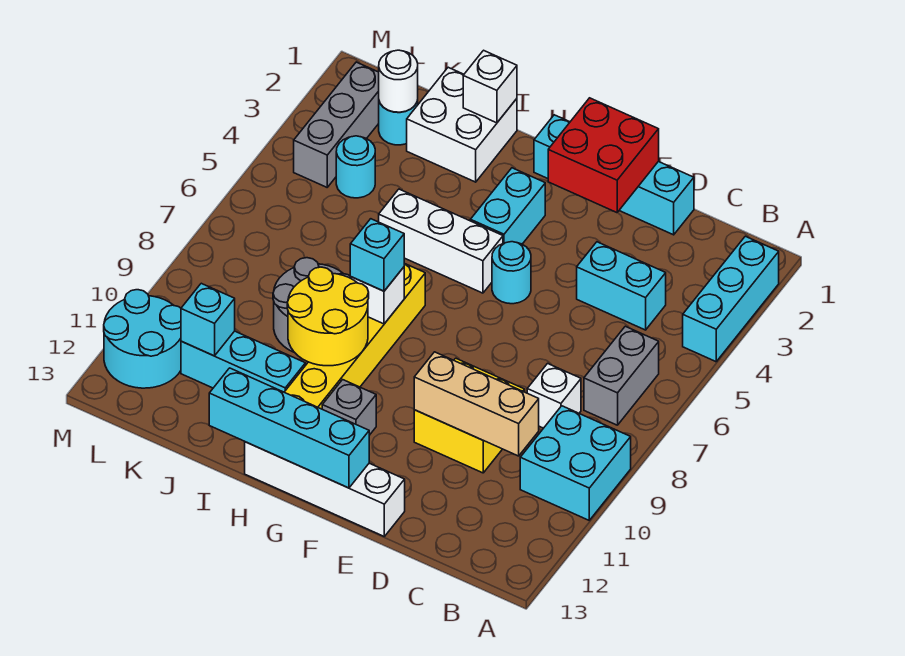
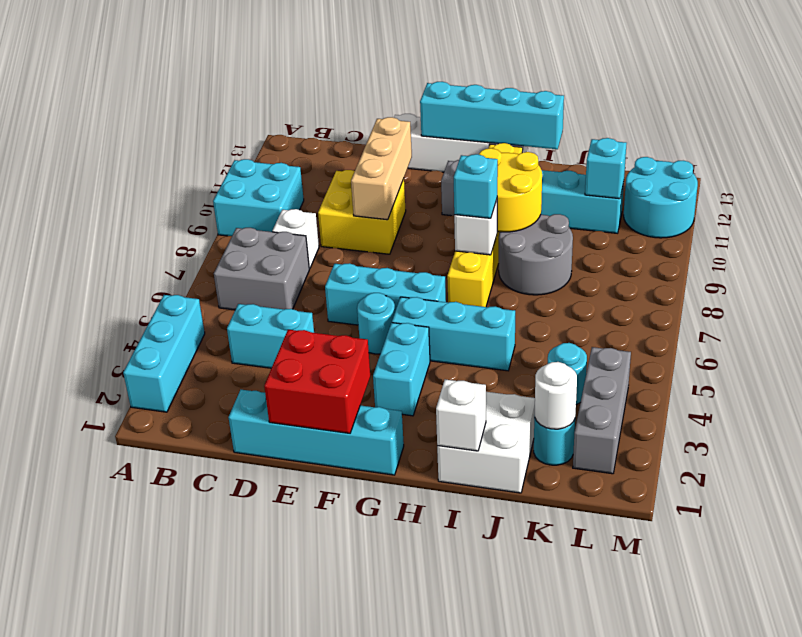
grey brick B6:B7 level 1 -> grey brick B6:C7 level 1
tan brick C10:E10 level 2 -> tan brick E9:E11 level 2
none -> cyan brick E6:G6 level 1
white brick G5:I5 level 1 -> cyan brick G5:I5 level 1

